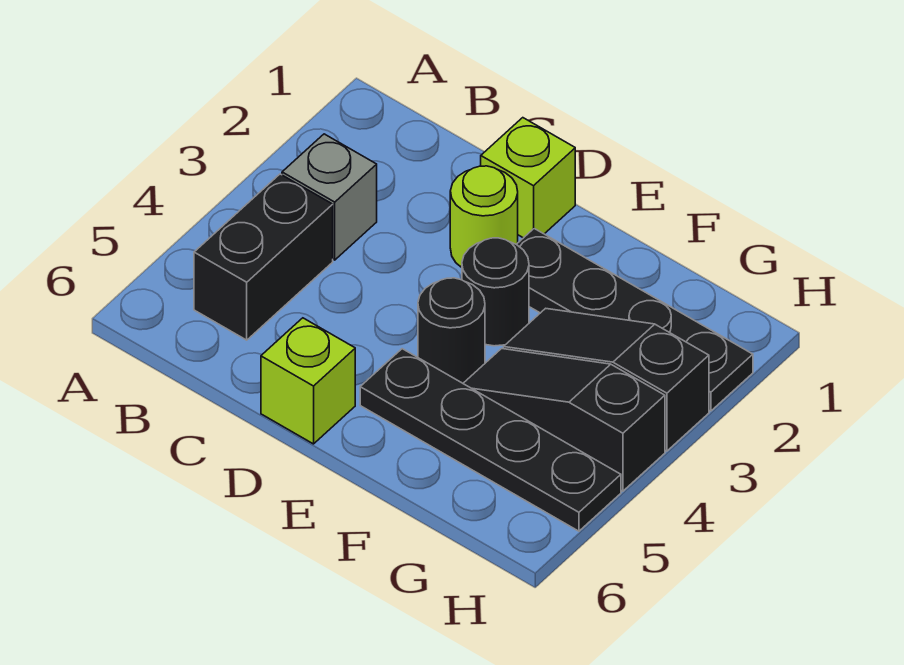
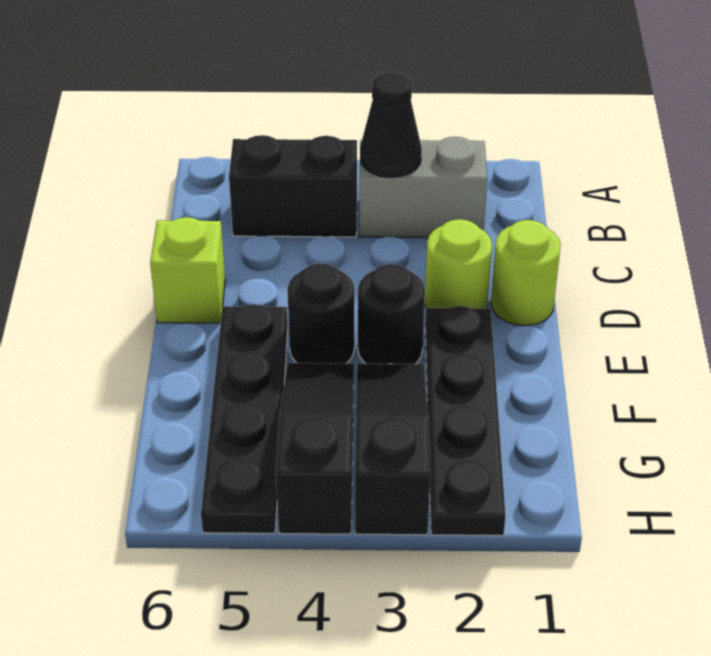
grey brick B3 level 1 -> grey brick B2:B3 level 1
none -> black cone B3 level 2
lime brick D1 level 1 -> lime round brick D1 level 1

